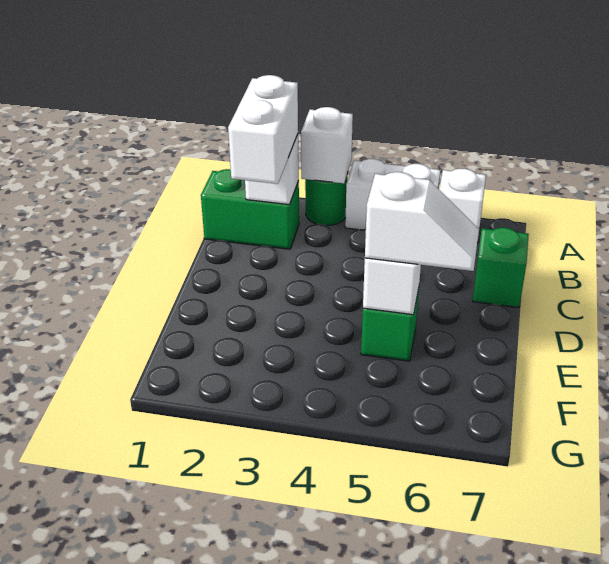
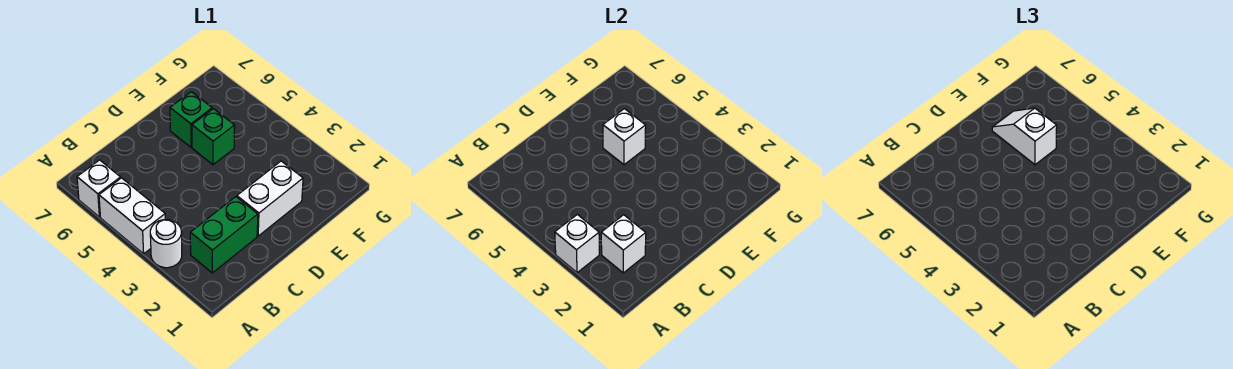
green round brick A3 level 1 -> white round brick A3 level 1
green brick B1:B2 level 1 -> green brick B2:C2 level 1
white brick B2:C2 level 3 -> white brick D2:E2 level 1
green brick C7 level 1 -> green brick E6 level 1

